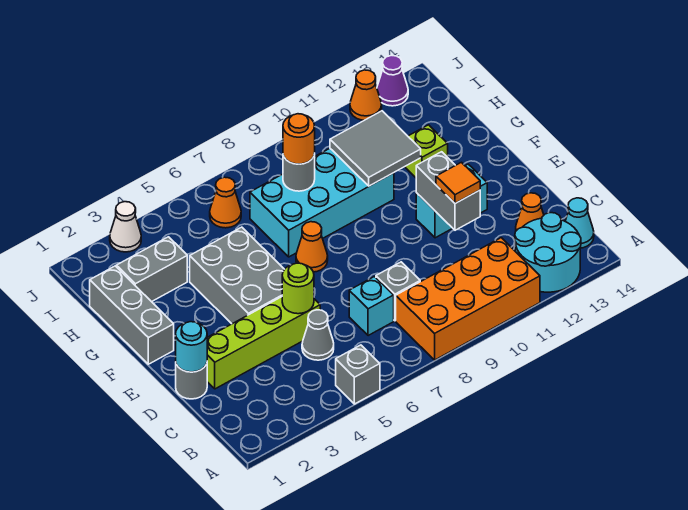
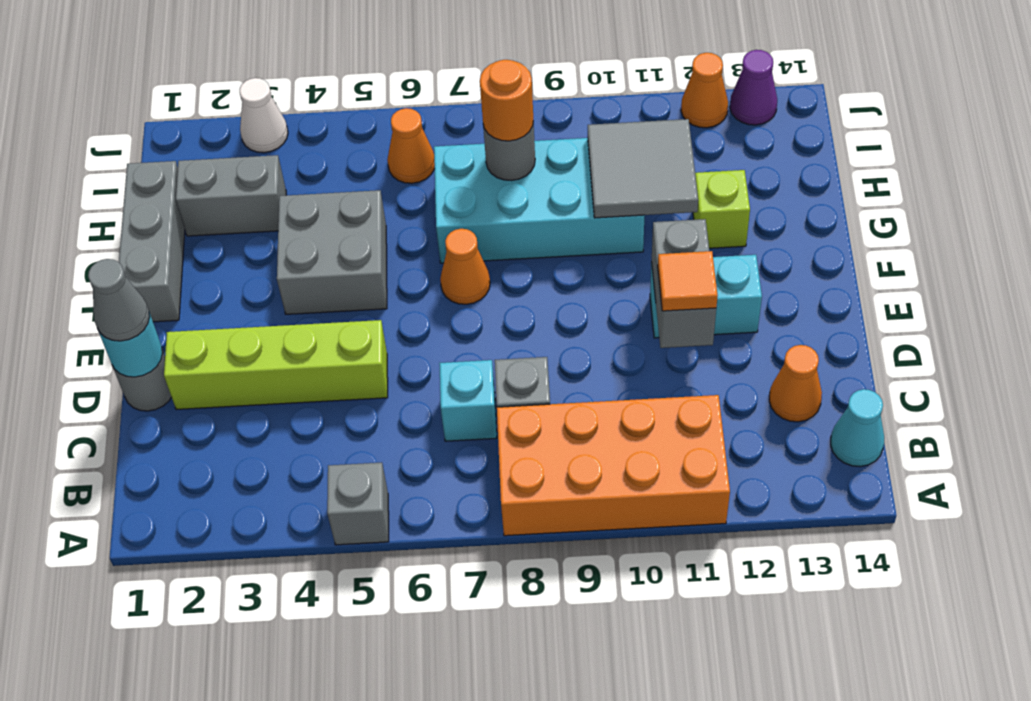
cyan round brick A12:B13 level 1 -> none
grey cone C5 level 1 -> grey cone D1 level 3
lime round brick D5 level 2 -> none
grey brick E4:G5 level 1 -> grey brick F4:G5 level 1

